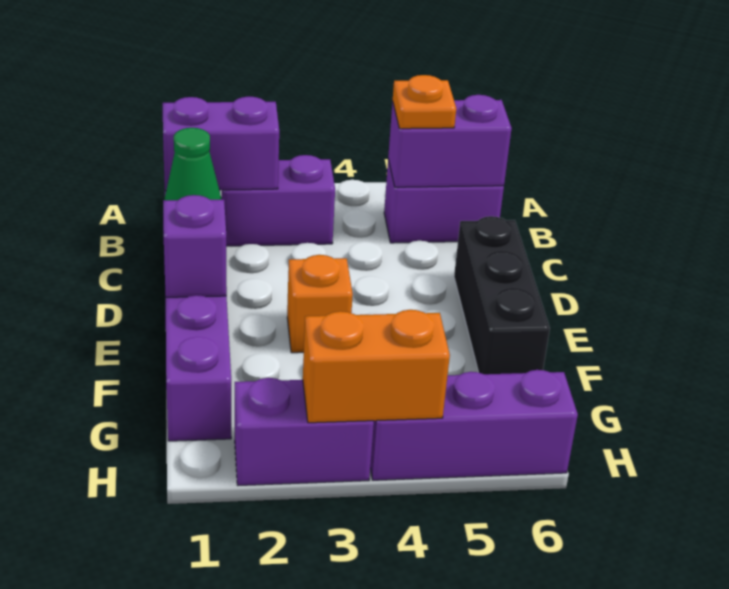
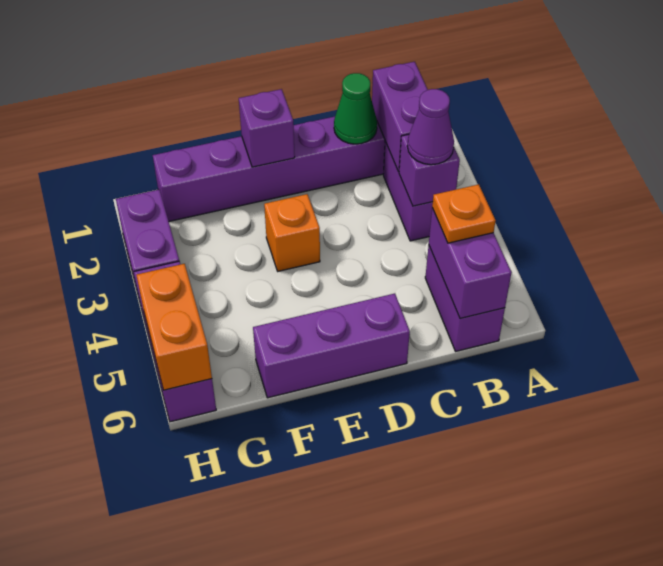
none -> purple brick B3 level 2
none -> purple cone B3 level 3
black brick D6:F6 level 1 -> purple brick D6:F6 level 1
orange brick H3:H4 level 2 -> orange brick H5:H6 level 2

